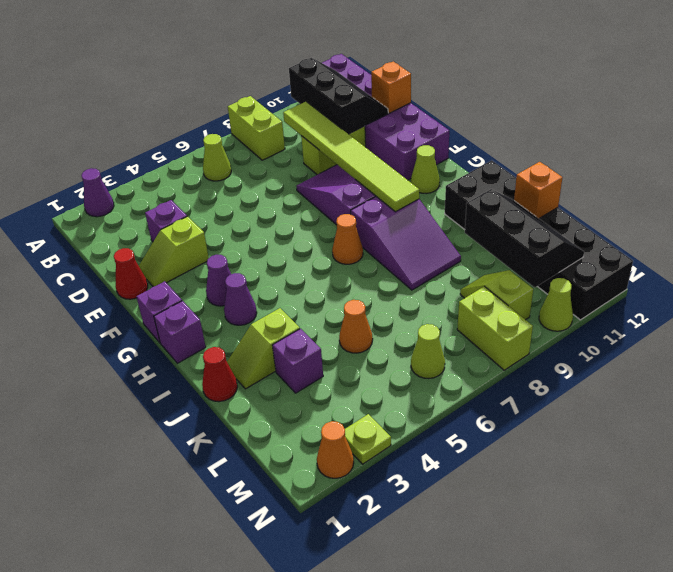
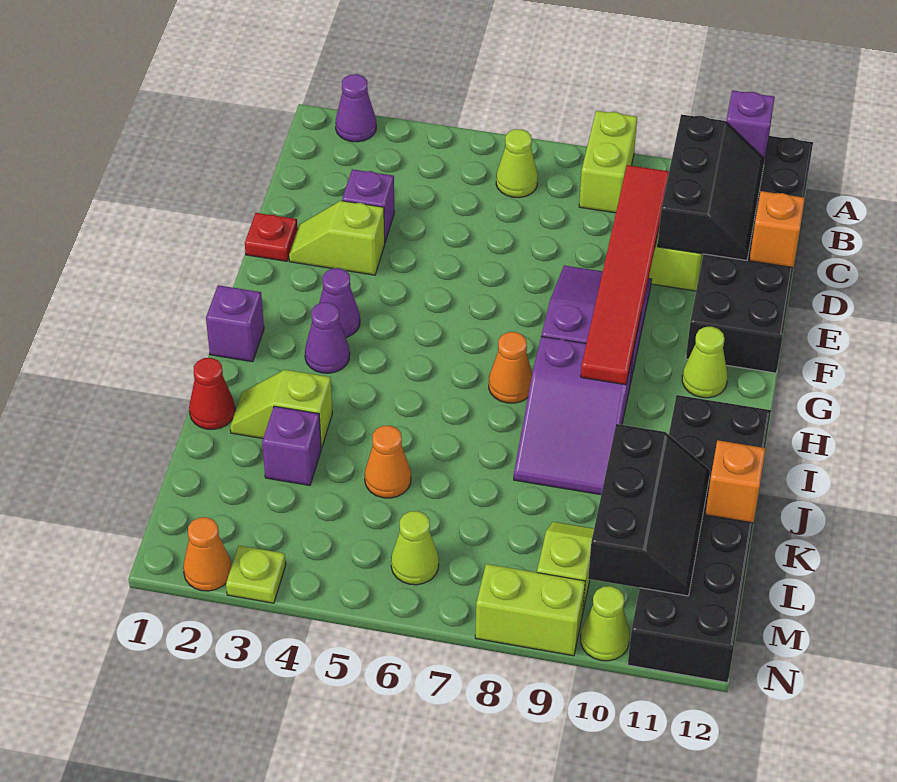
purple brick A11:F12 level 1 -> black brick A11:F12 level 1
lime tile C9:H9 level 2 -> red tile C9:H9 level 2
red cone E1 level 1 -> red plate E1 level 1
purple brick G1 level 1 -> purple brick A11 level 2
lime brick M8:N8 level 1 -> lime brick N8:N9 level 1

